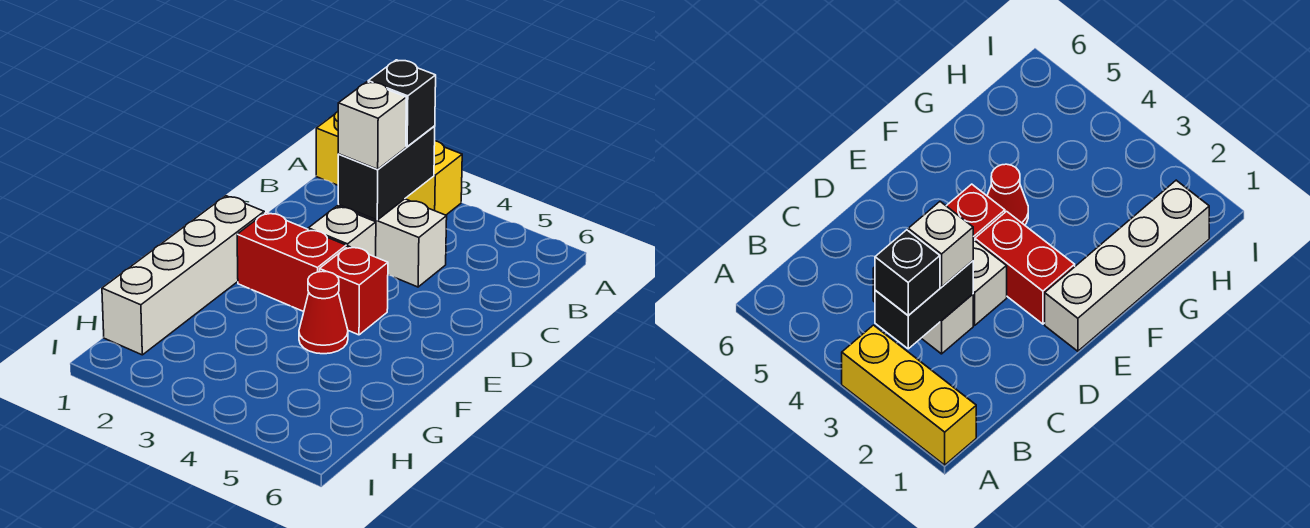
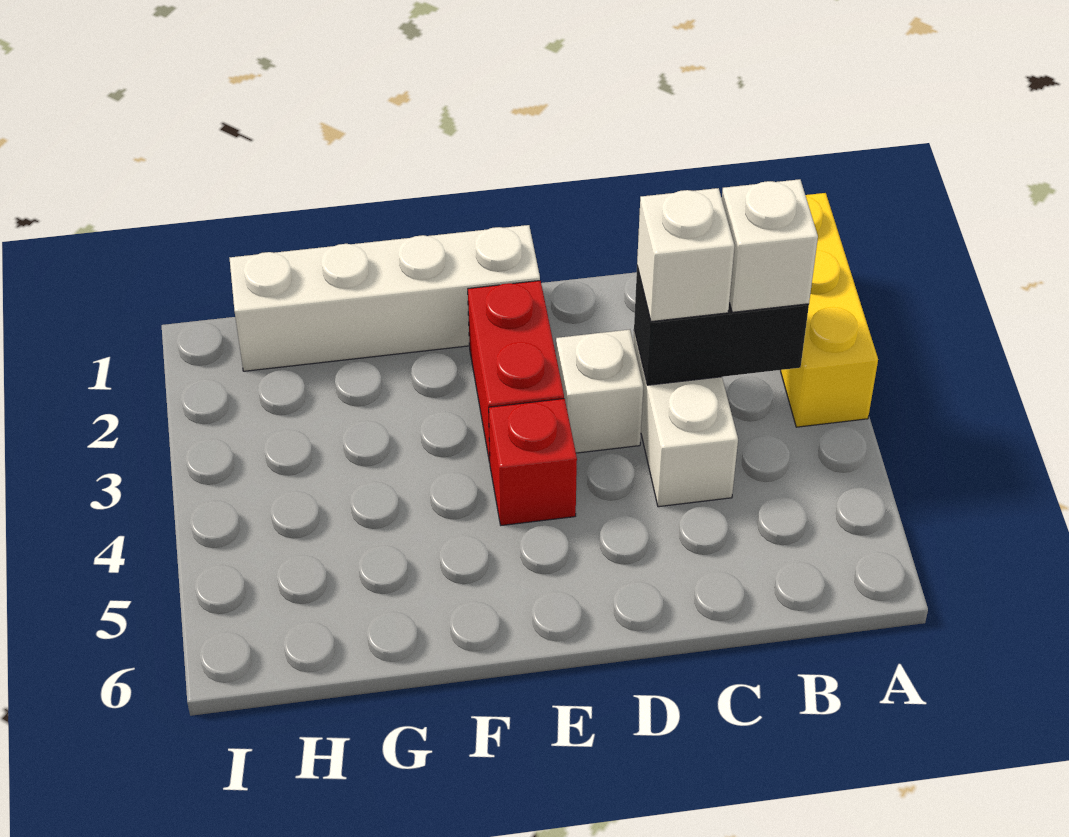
black brick B3 level 3 -> white brick B3 level 3
red cone F4 level 1 -> none

